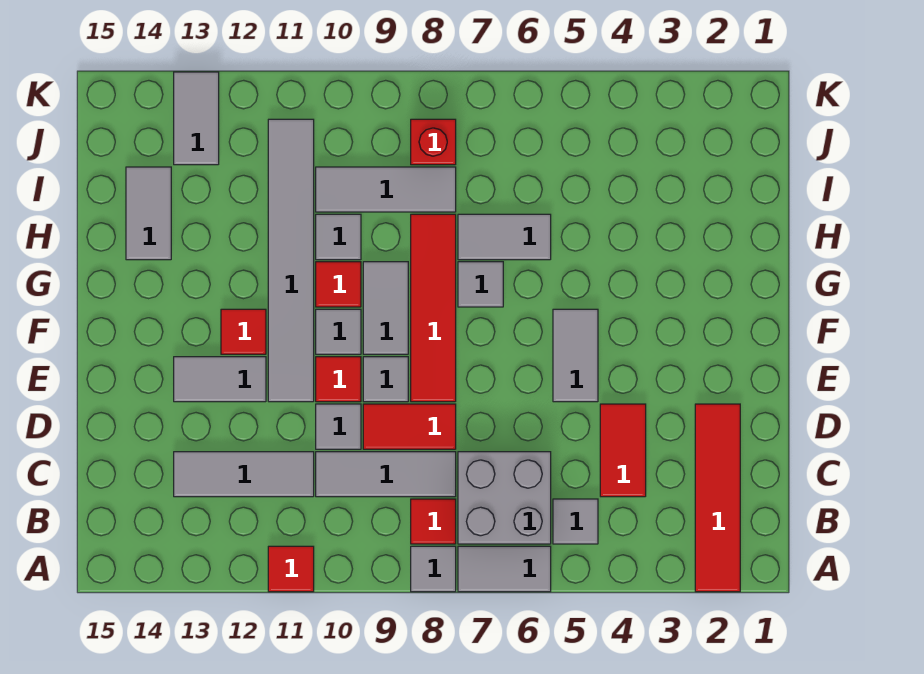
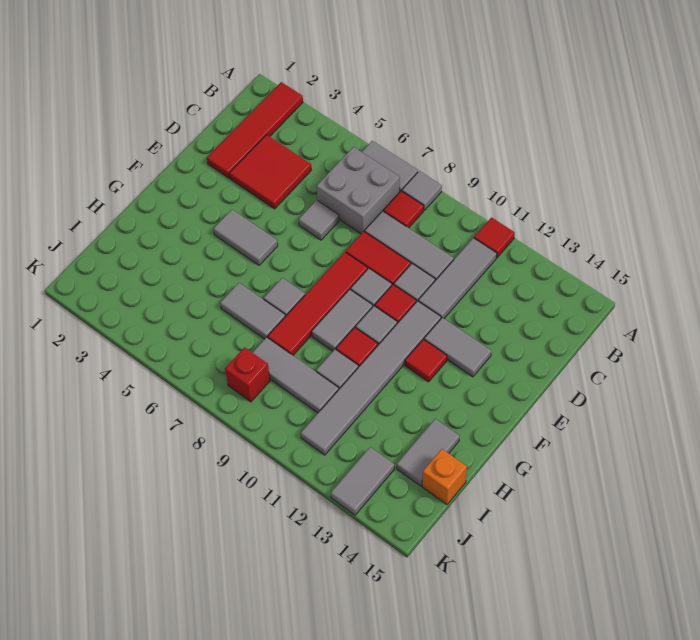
grey tile B5 level 1 -> grey tile D6 level 1
red tile C4:D4 level 1 -> red tile C3:D4 level 1
grey tile C11:C13 level 1 -> grey tile B11:D11 level 1
grey tile E5:F5 level 1 -> grey tile F4:F5 level 1
none -> orange brick I15 level 1

